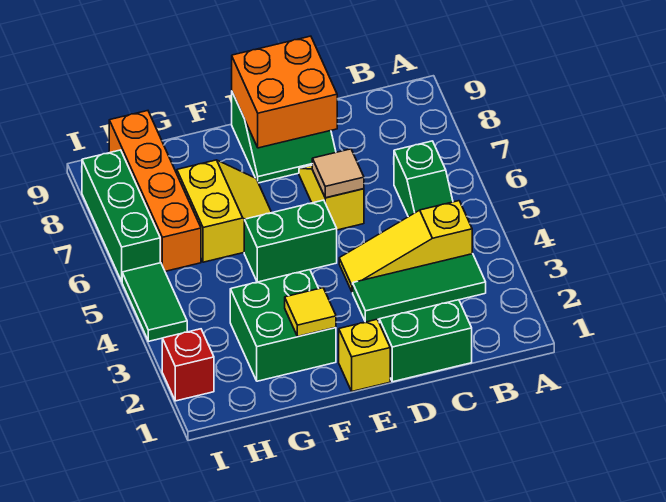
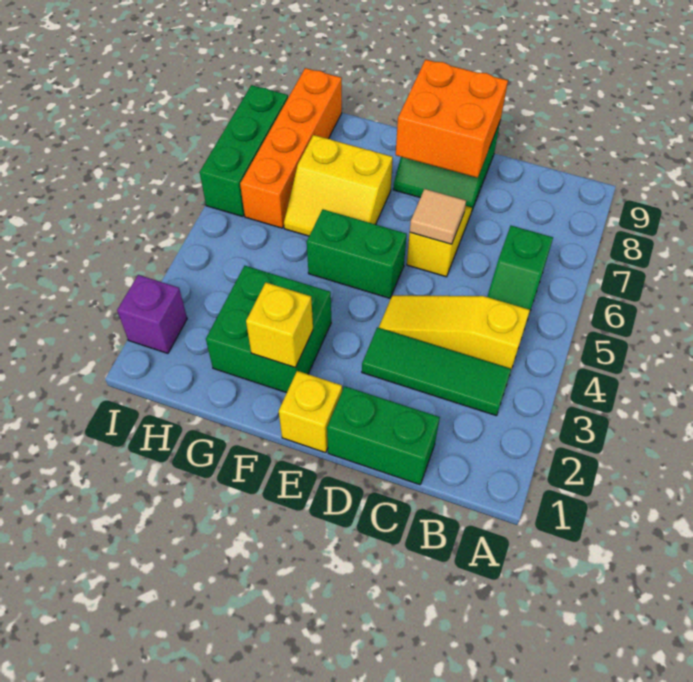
yellow tile F2 level 2 -> yellow brick F2 level 2
yellow slope F6:G7 level 1 top G -> yellow slope F6:G7 level 1 top 7
red brick I2 level 1 -> purple brick I2 level 1
green tile I4:I5 level 1 -> none

